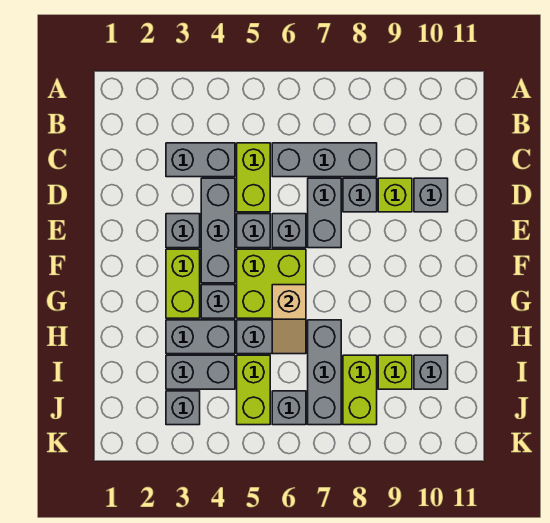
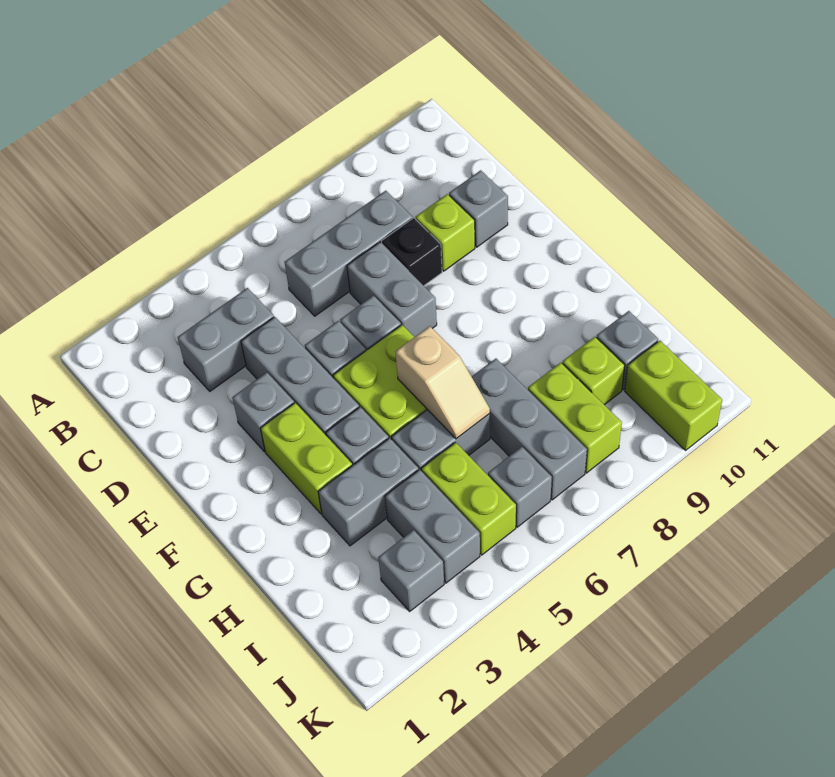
lime brick C5:D5 level 1 -> lime brick J10:K10 level 1
grey brick D8 level 1 -> black brick D8 level 1
grey brick I3:I4 level 1 -> grey brick I4:J4 level 1

